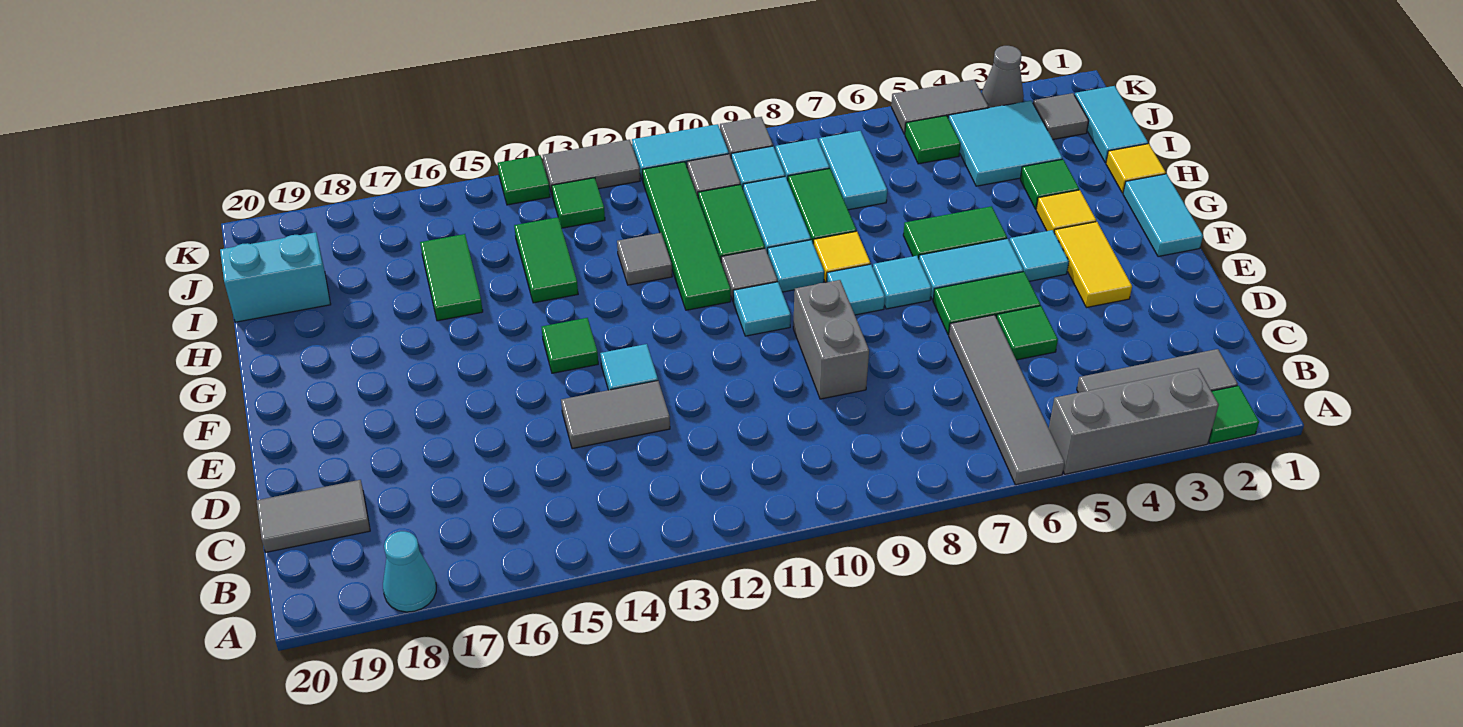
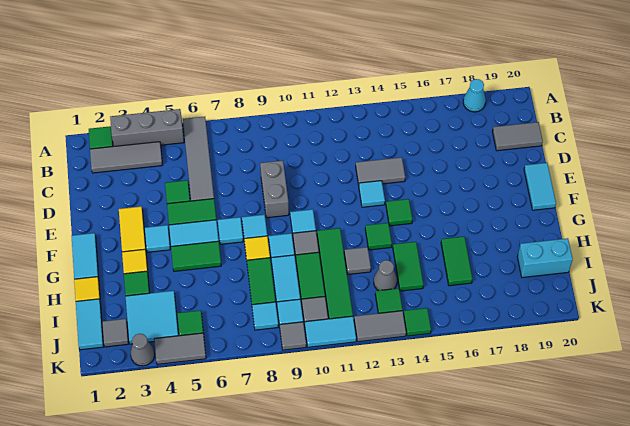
none -> green tile G13 level 1
cyan tile I7:J7 level 1 -> cyan tile E20:F20 level 1
none -> grey cone I13 level 1

